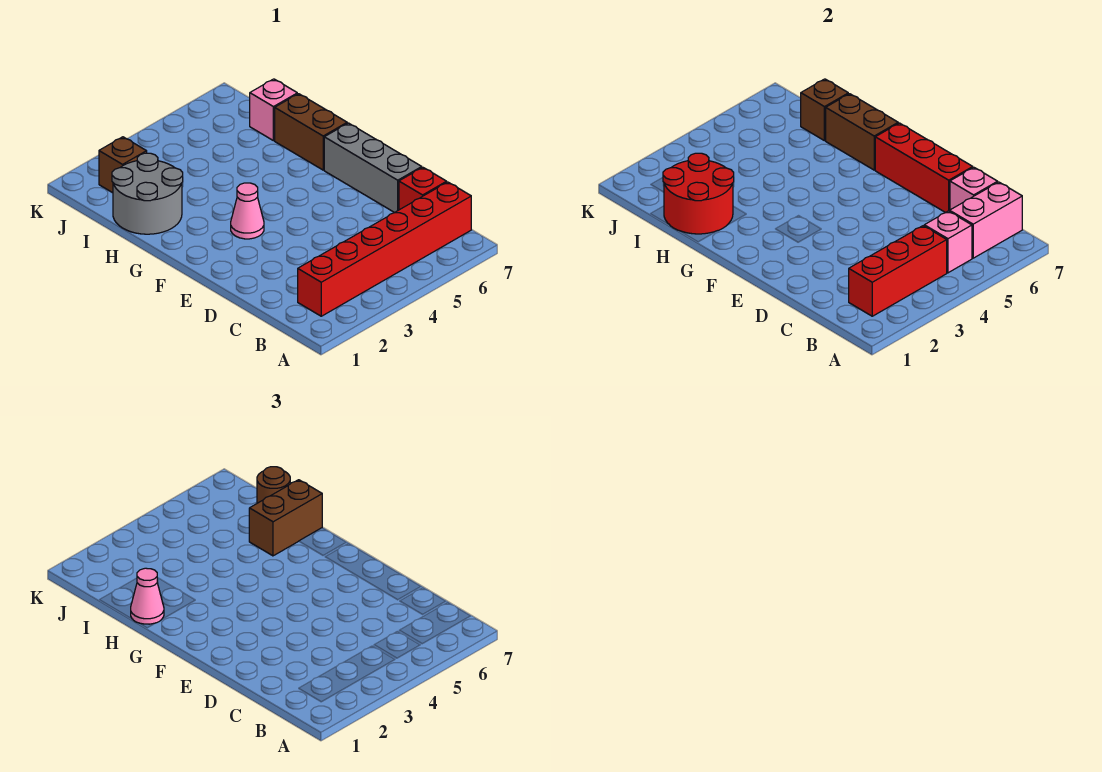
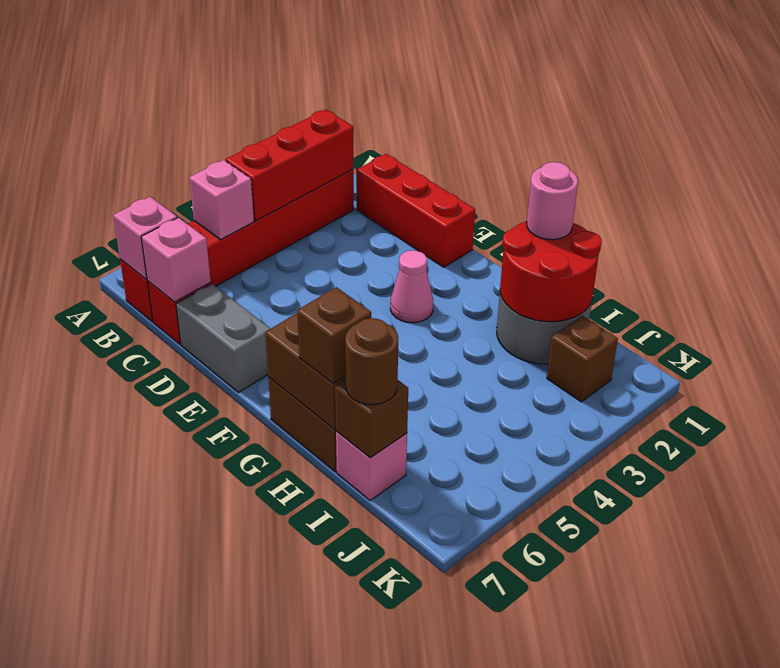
pink brick B6:B7 level 2 -> pink brick B7 level 2
grey brick D7:F7 level 1 -> grey brick D7:E7 level 1
red brick D7:F7 level 2 -> red brick C1:E1 level 1
pink cone H1 level 3 -> pink round brick H1 level 3
brown brick H6:H7 level 3 -> brown brick H7 level 3

